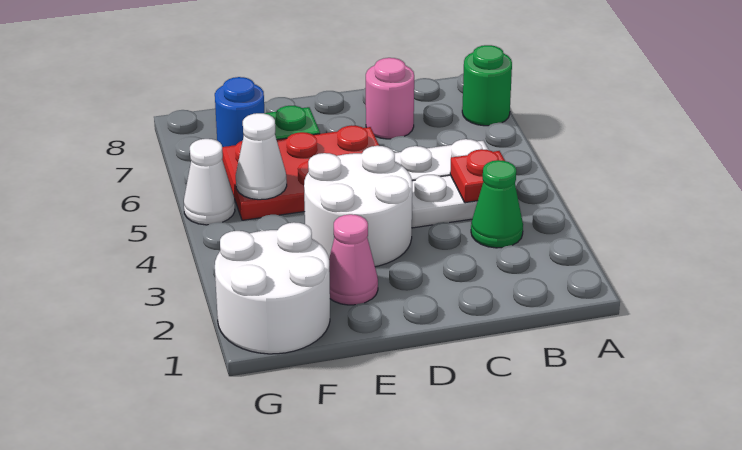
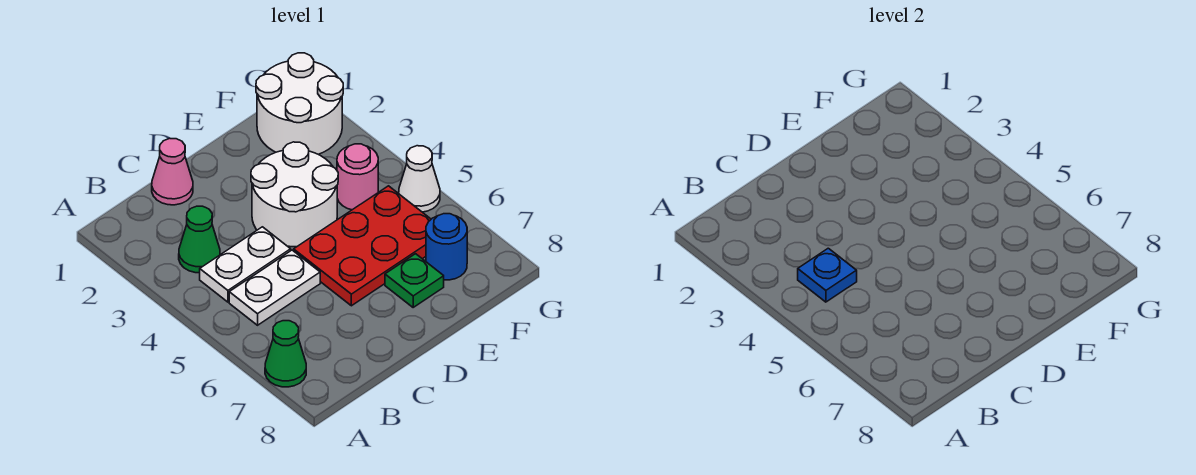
green round brick A7 level 1 -> green cone A7 level 1
red plate B4 level 2 -> blue plate B4 level 2
pink round brick C7 level 1 -> pink round brick F4 level 1
pink cone E2 level 1 -> pink cone C1 level 1
white cone F5 level 2 -> none

